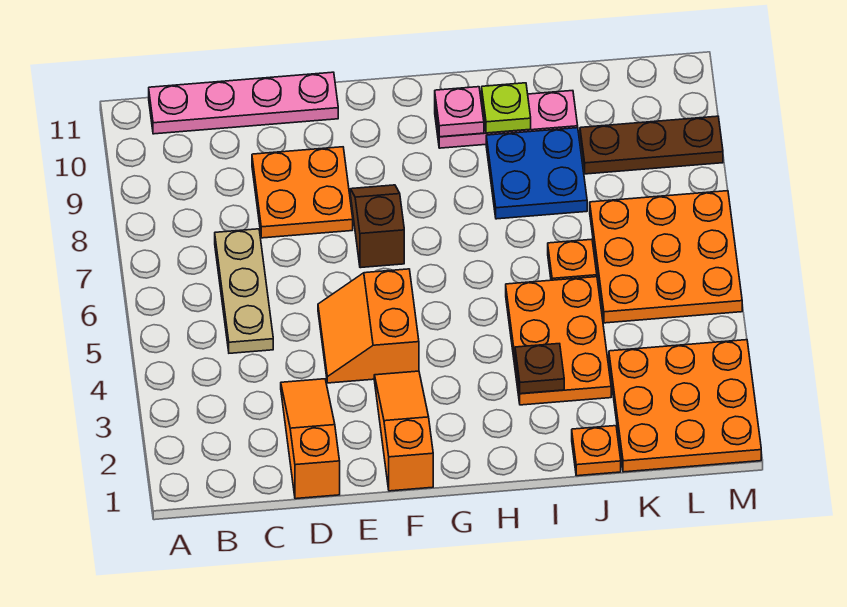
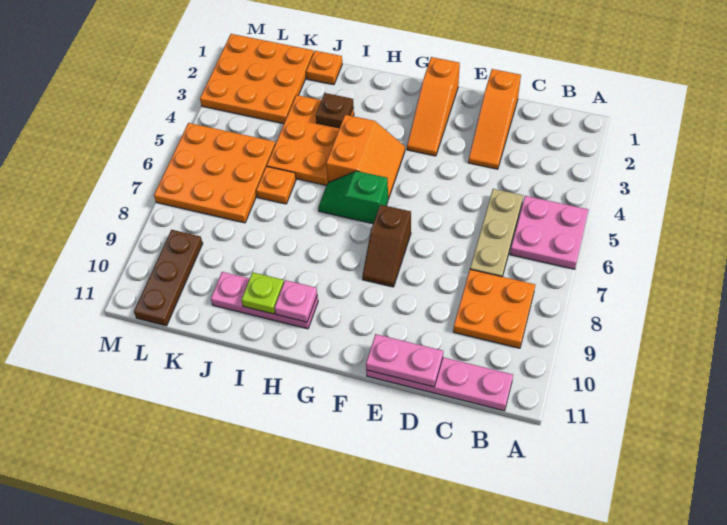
none -> pink plate A5:B6 level 1
orange plate D8:E9 level 1 -> orange plate B8:C9 level 1
none -> pink plate D11:E11 level 2
orange slope E4:F5 level 1 top F -> orange slope G4:H5 level 1 top H
none -> green slope G6:H6 level 1 top G
blue plate I8:J9 level 1 -> none
brown plate K9:M9 level 1 -> brown plate L9:L11 level 1

